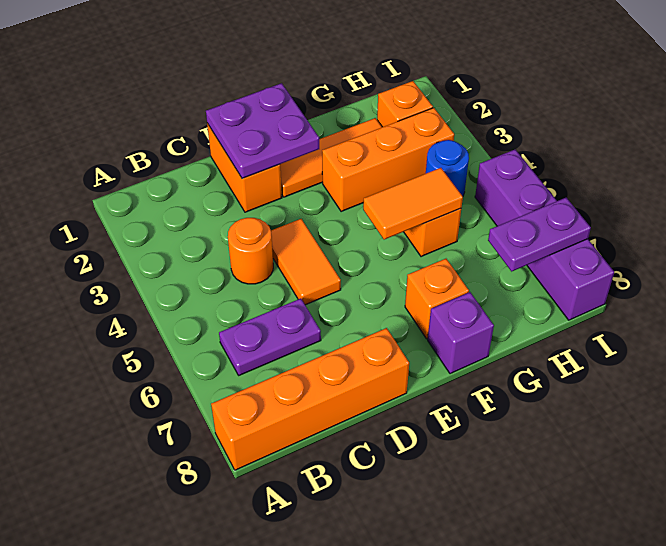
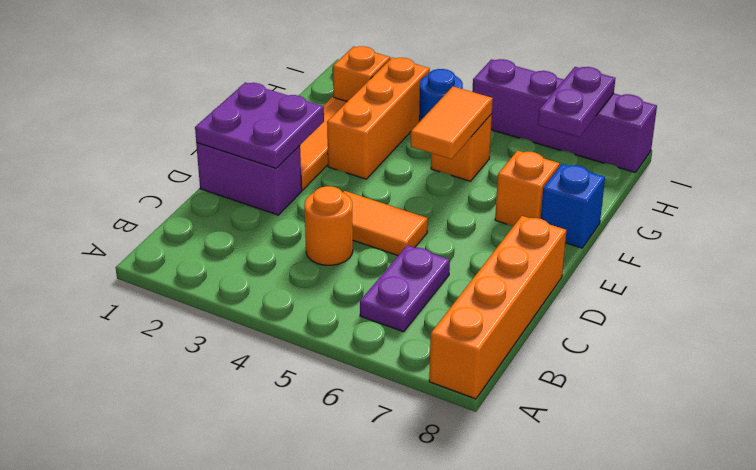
orange brick D1:D2 level 1 -> purple brick D1:D2 level 1
purple brick F8 level 1 -> blue brick F8 level 1

